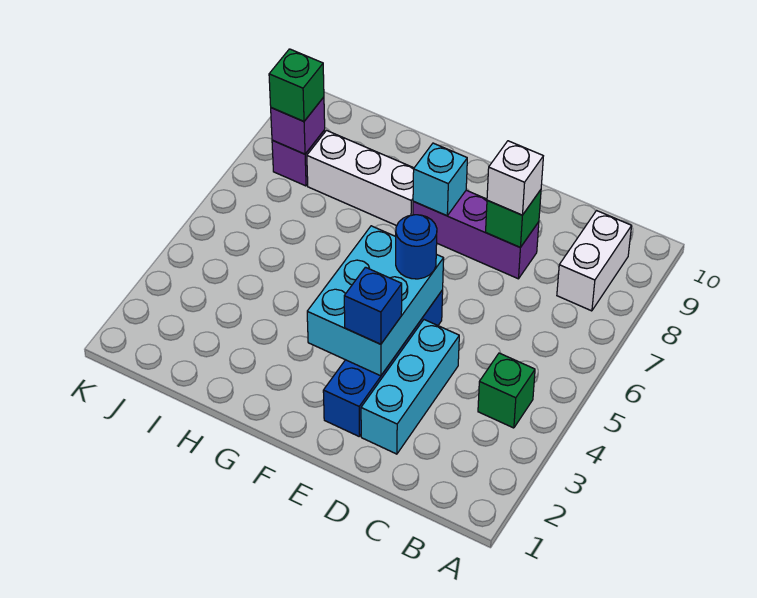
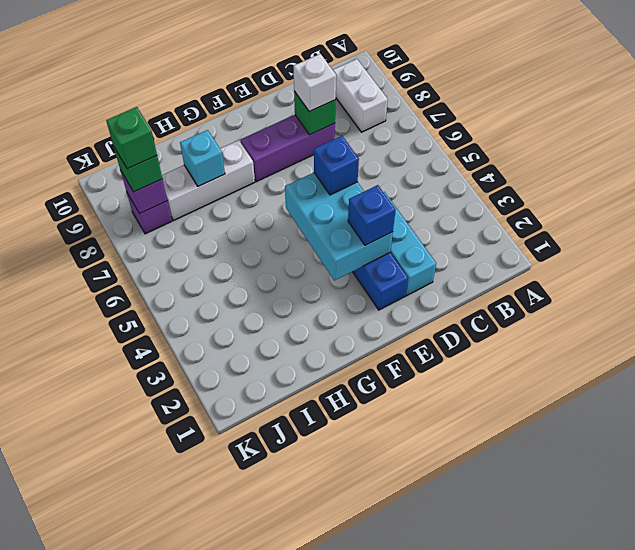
green brick B4 level 1 -> green brick J8 level 4
blue round brick E5 level 3 -> blue brick E5 level 3
cyan brick F8 level 2 -> cyan brick H8 level 2

